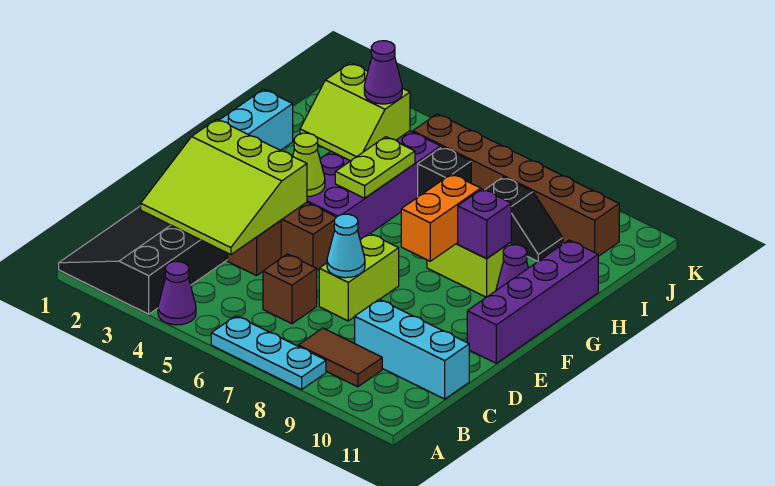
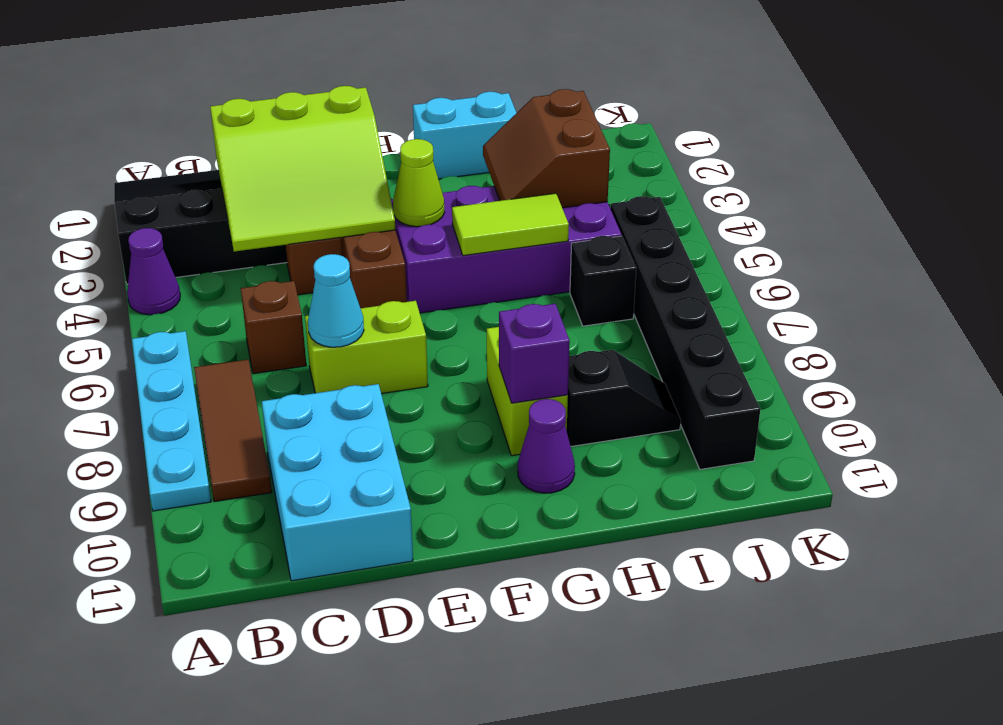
cyan plate A6:A8 level 1 -> cyan plate A6:A9 level 1
brown tile B8:B9 level 1 -> brown tile B7:B9 level 1
lime slope C2:E4 level 2 top E -> lime slope C2:E4 level 2 top 2
cyan brick C9:C11 level 1 -> cyan brick C9:D11 level 1
purple brick E11:H11 level 1 -> none
orange brick F8:G8 level 2 -> none
lime plate G5:H5 level 2 -> lime tile G5:H5 level 2
lime slope H3:I4 level 2 top I -> brown slope H3:I4 level 2 top I
purple cone I4 level 3 -> none
black slope I8:I9 level 1 top 8 -> black slope H9:I9 level 1 top H
brown brick J5:J10 level 1 -> black brick J5:J10 level 1

